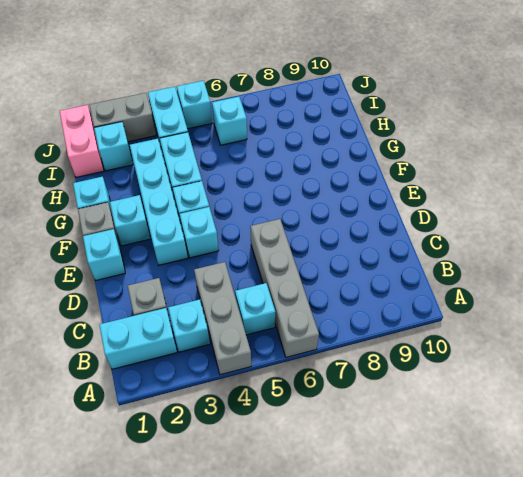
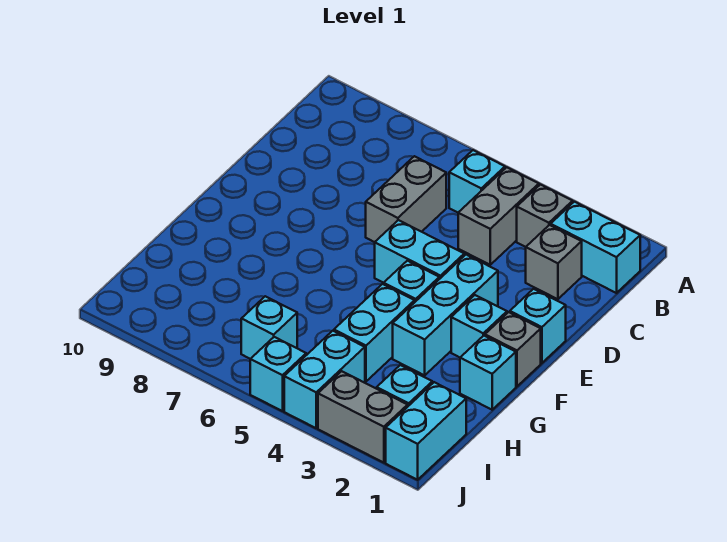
grey brick A4:C4 level 1 -> grey brick B4:C4 level 1
grey brick A6:D6 level 1 -> grey brick C6:D6 level 1
cyan brick B3 level 1 -> grey brick B3 level 1
cyan brick E3:H3 level 1 -> cyan brick E3:G3 level 1
cyan brick E4 level 1 -> cyan brick E4:E5 level 1
pink brick I1:J1 level 1 -> cyan brick I1:J1 level 1

